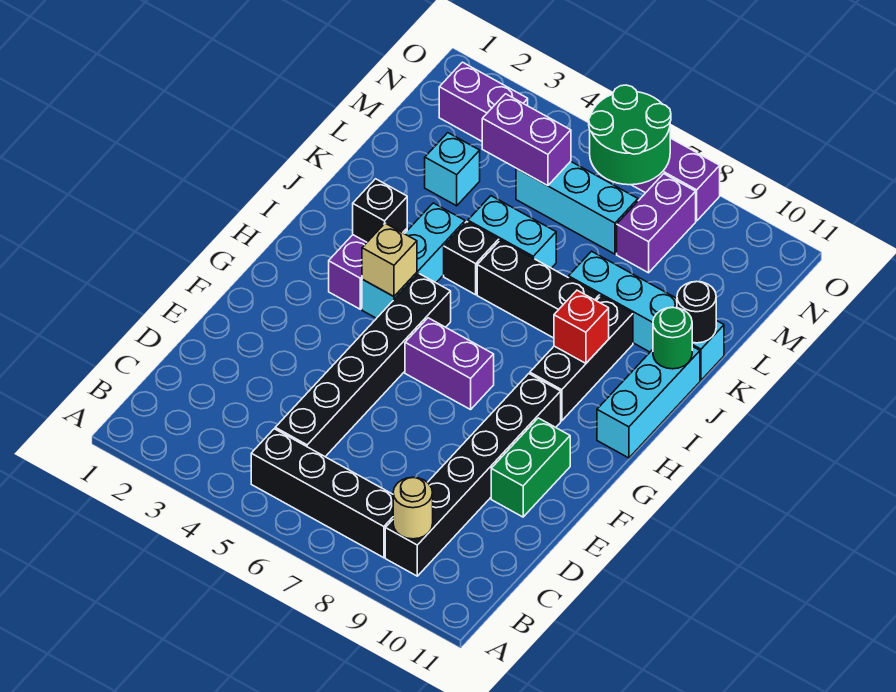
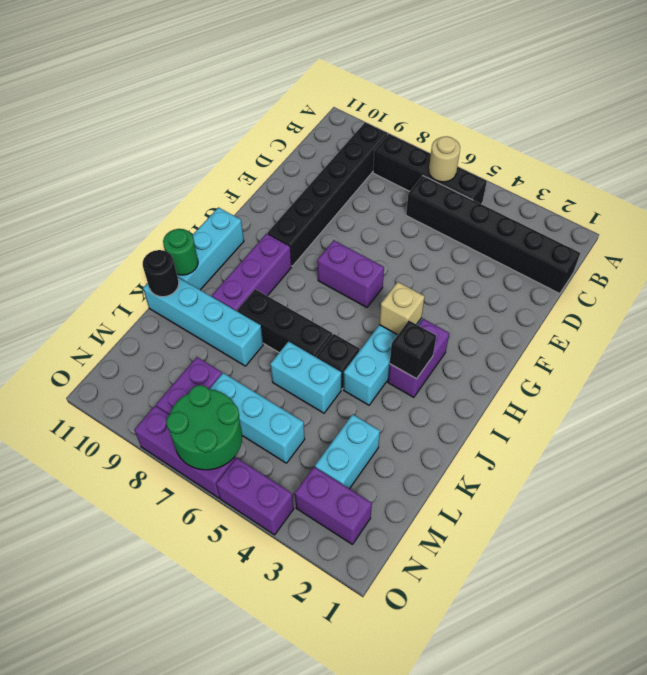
tan round brick B9 level 2 -> tan round brick B6 level 2
black brick C5:H5 level 1 -> black brick C1:C6 level 1
green brick E10:F10 level 1 -> none
black brick H9:J9 level 1 -> purple brick H9:J9 level 1
red brick I9 level 2 -> none
cyan brick L3 level 1 -> cyan brick L3:M3 level 1
purple brick M4:M5 level 2 -> purple brick O4:O5 level 1

